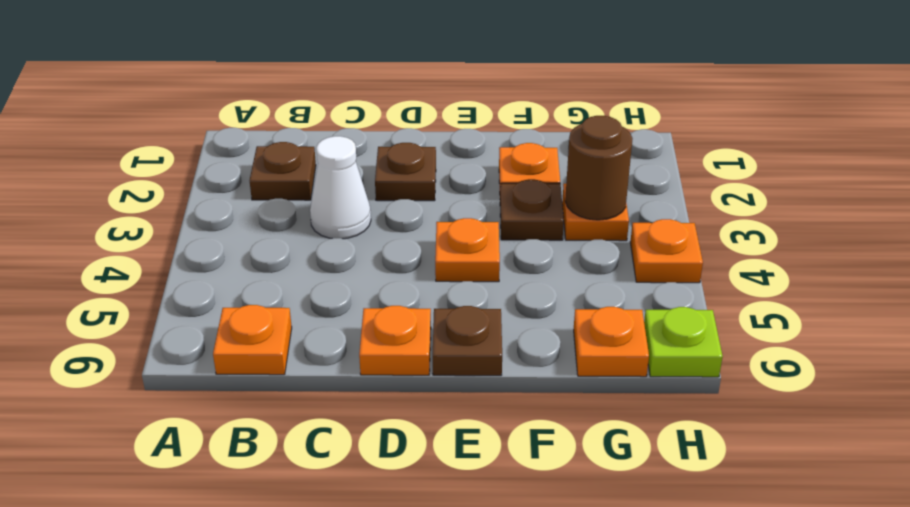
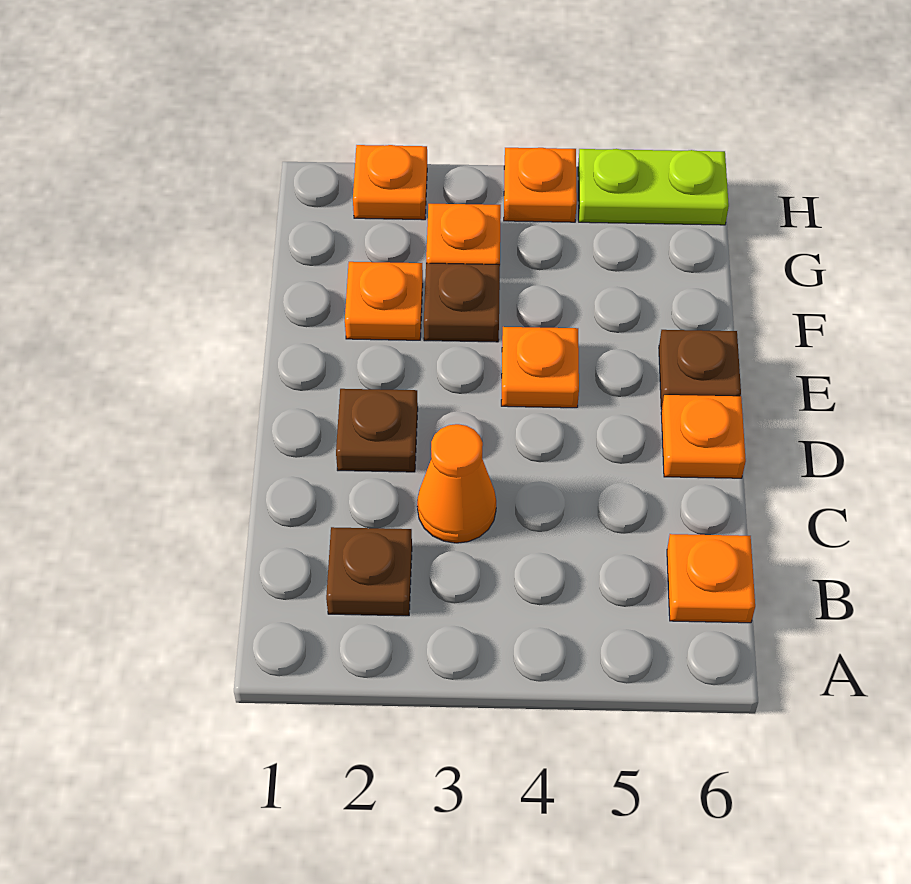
white cone C3 level 1 -> orange cone C3 level 1
brown round brick G3 level 2 -> none
orange plate G6 level 1 -> orange plate H2 level 1
lime plate H6 level 1 -> lime plate H5:H6 level 1

